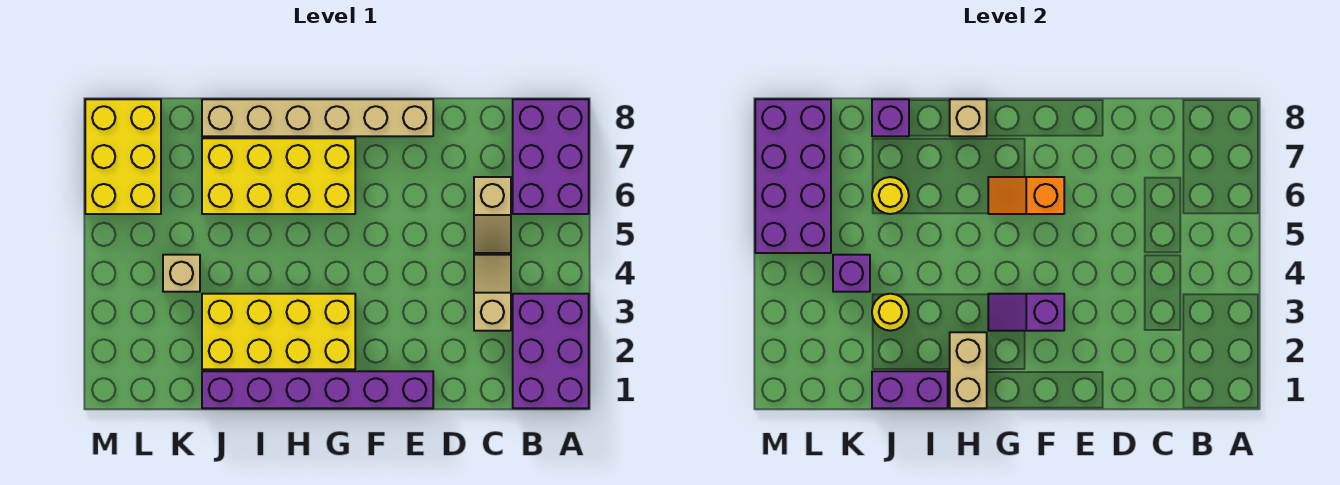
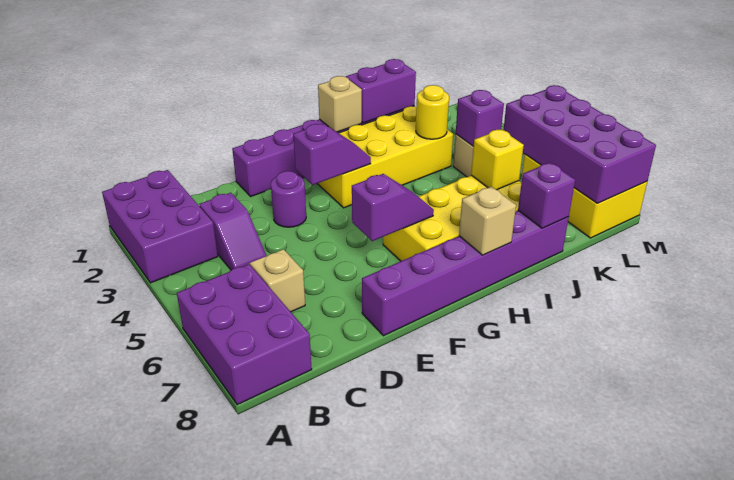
tan slope C3:C4 level 1 top 3 -> purple slope C3:C4 level 1 top 3
none -> purple round brick E3 level 1
tan brick E8:J8 level 1 -> purple brick E8:J8 level 1
orange slope F6:G6 level 2 top F -> purple slope F6:G6 level 2 top F
tan brick H1:H2 level 2 -> tan brick H1 level 2
yellow round brick J6 level 2 -> yellow brick J6 level 2

